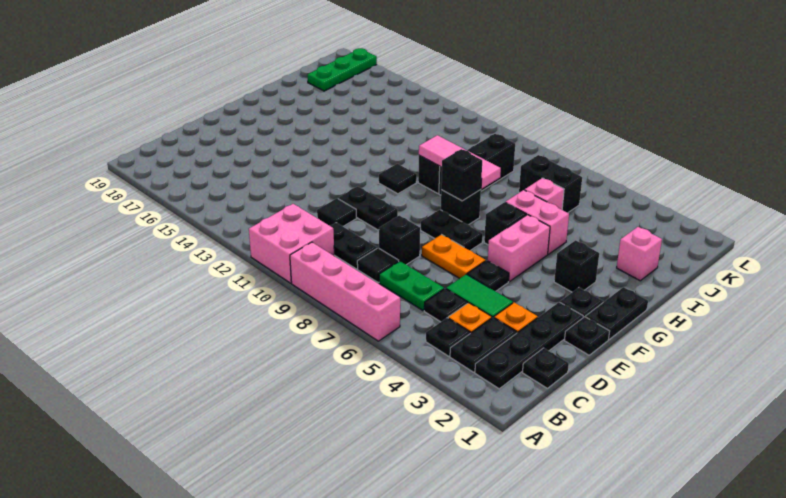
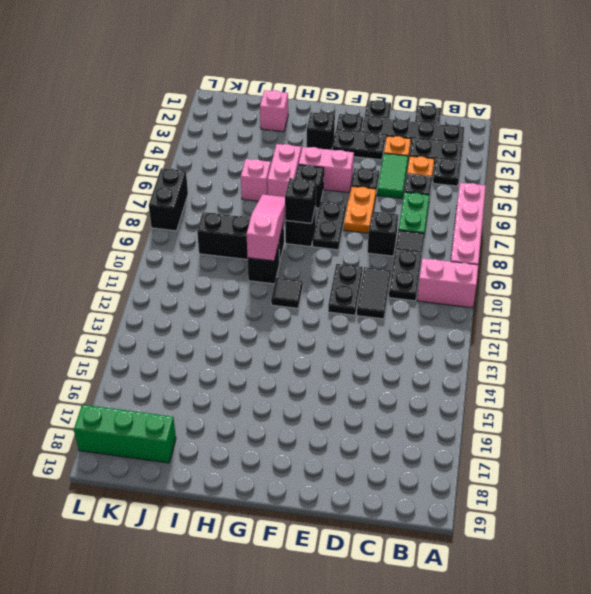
pink brick A10:B11 level 1 -> pink brick A10:B10 level 1
black tile D11 level 1 -> black tile D10:D11 level 1
black plate F1:G1 level 1 -> black plate E3:F3 level 1
pink tile H8:H10 level 2 -> pink slope H8:H10 level 2 top 10
black brick J6:J7 level 1 -> black brick L7:L8 level 1
green plate J18:L18 level 1 -> green brick J18:L18 level 1

